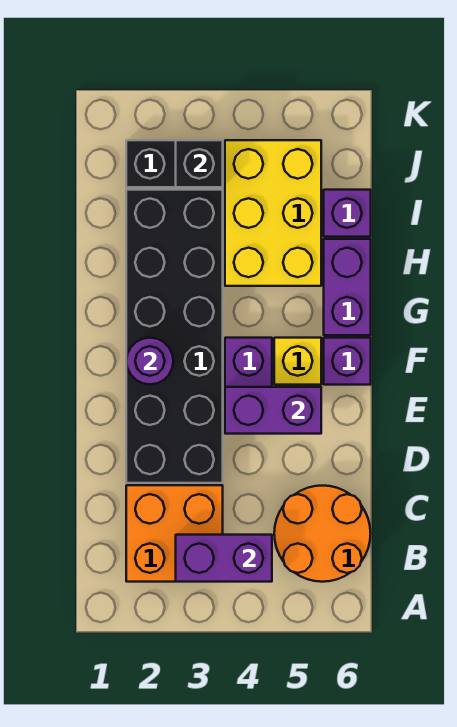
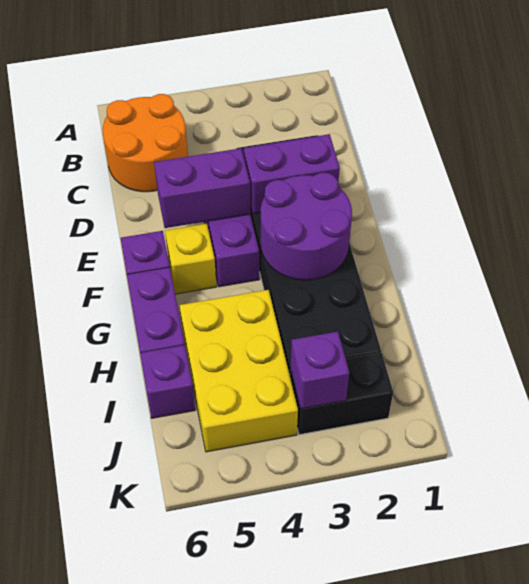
orange brick B2:C3 level 1 -> none
purple brick B3:B4 level 2 -> purple brick E2:E3 level 2
purple round brick F2 level 2 -> purple round brick F2:G3 level 2
black brick J3 level 2 -> purple brick J3 level 2

